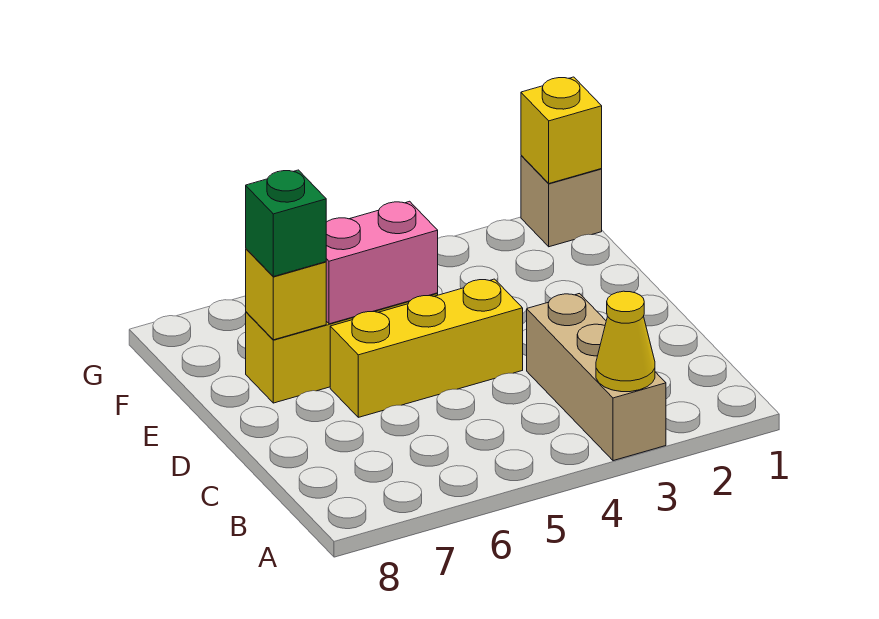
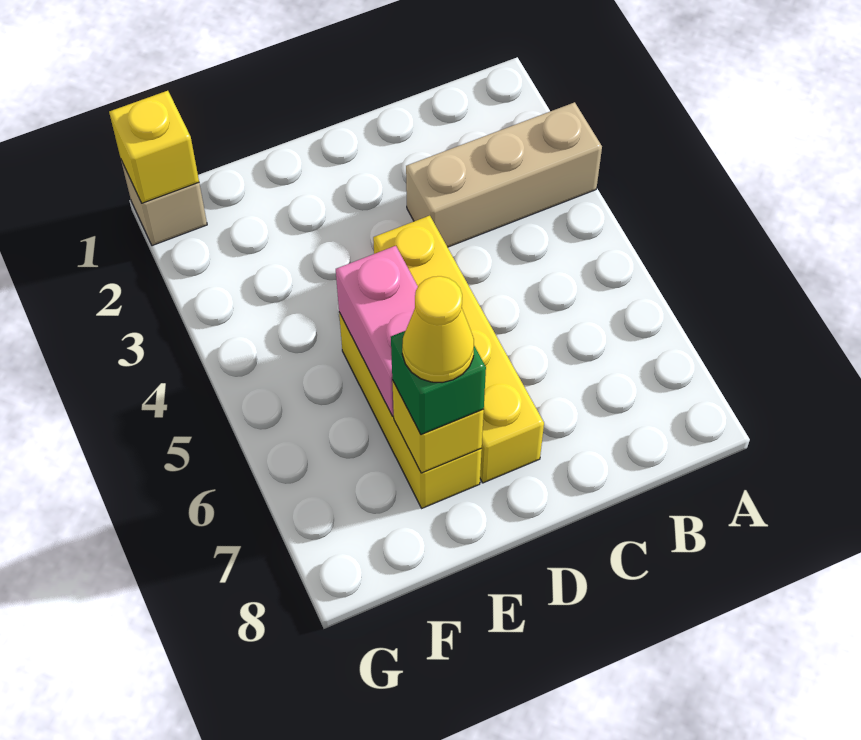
yellow cone A3 level 2 -> yellow cone E7 level 4
yellow brick D4:D6 level 1 -> yellow brick D4:D7 level 1

